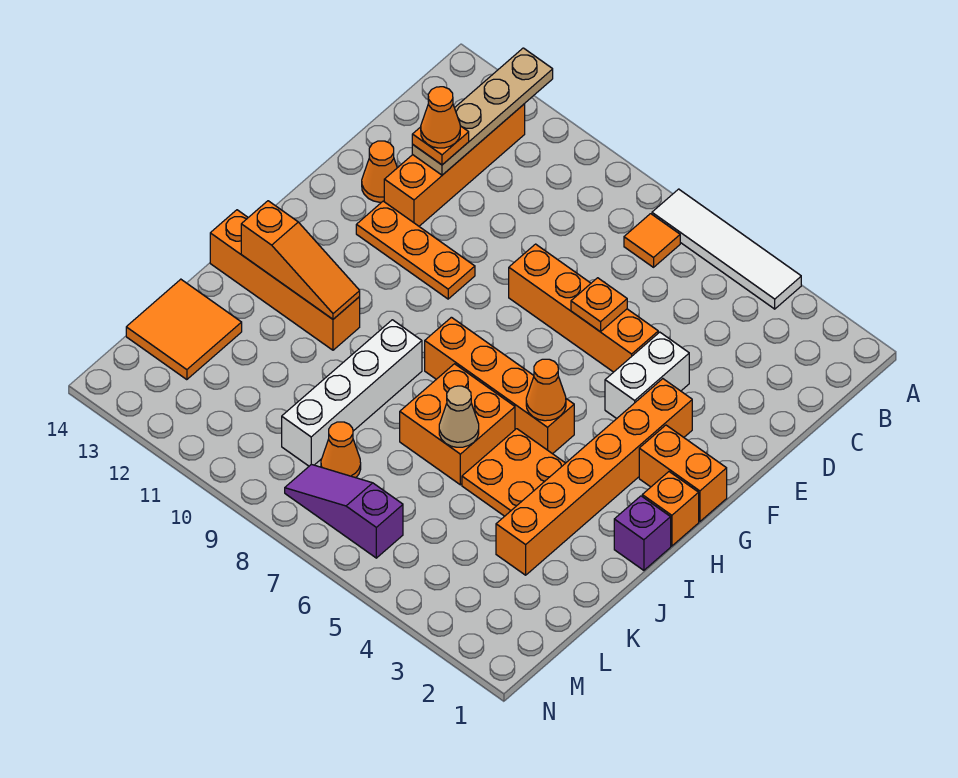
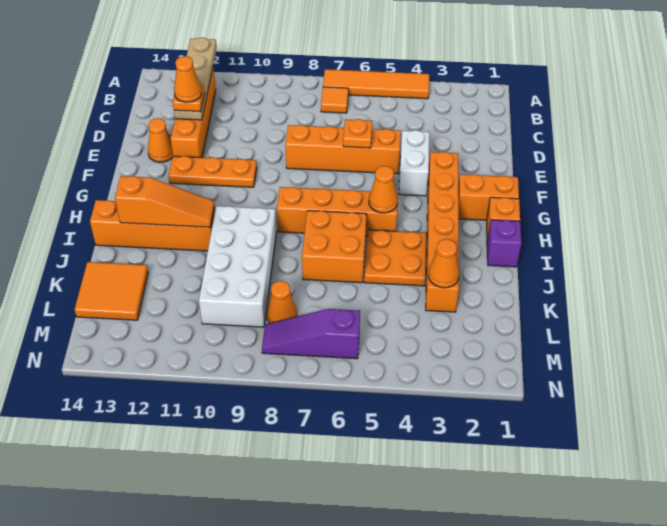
white tile A4:A7 level 1 -> orange tile A4:A7 level 1
white brick I9:L9 level 1 -> white brick I9:L10 level 1
tan cone J6 level 2 -> none
none -> orange cone K3 level 2

